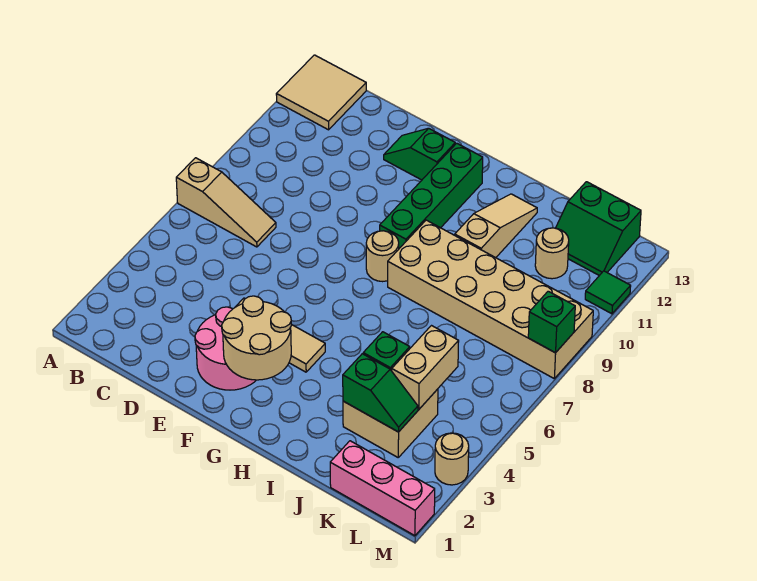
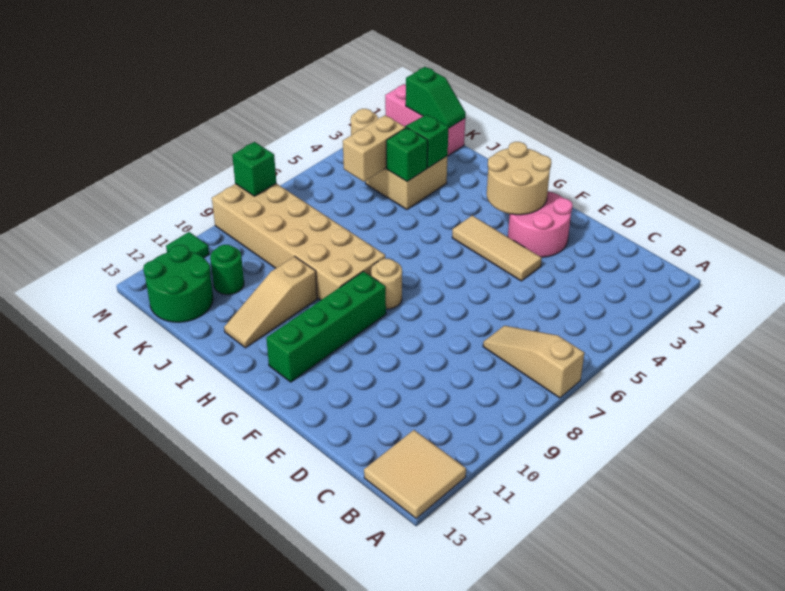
green slope E12:F12 level 1 top F -> green slope K1:L1 level 2 top L
tan round brick K11 level 1 -> green round brick K11 level 1
green slope K12:L13 level 1 top 13 -> green round brick K12:L13 level 1

